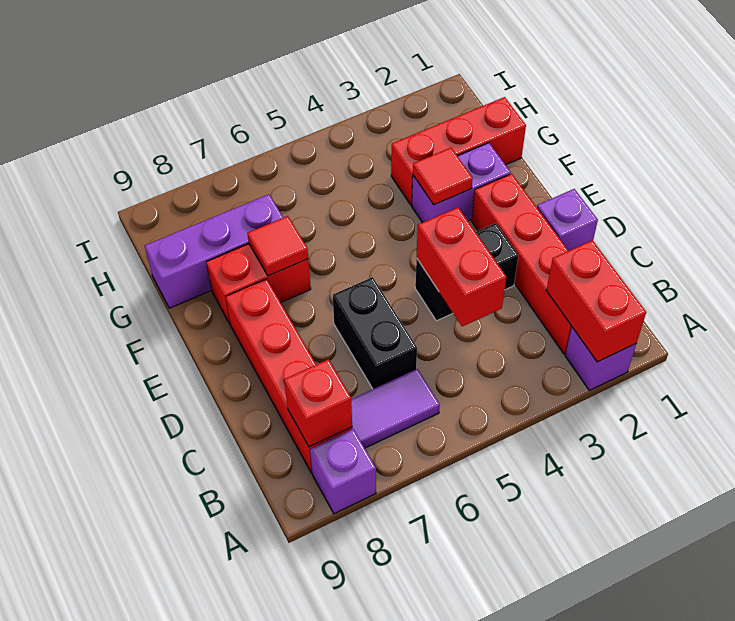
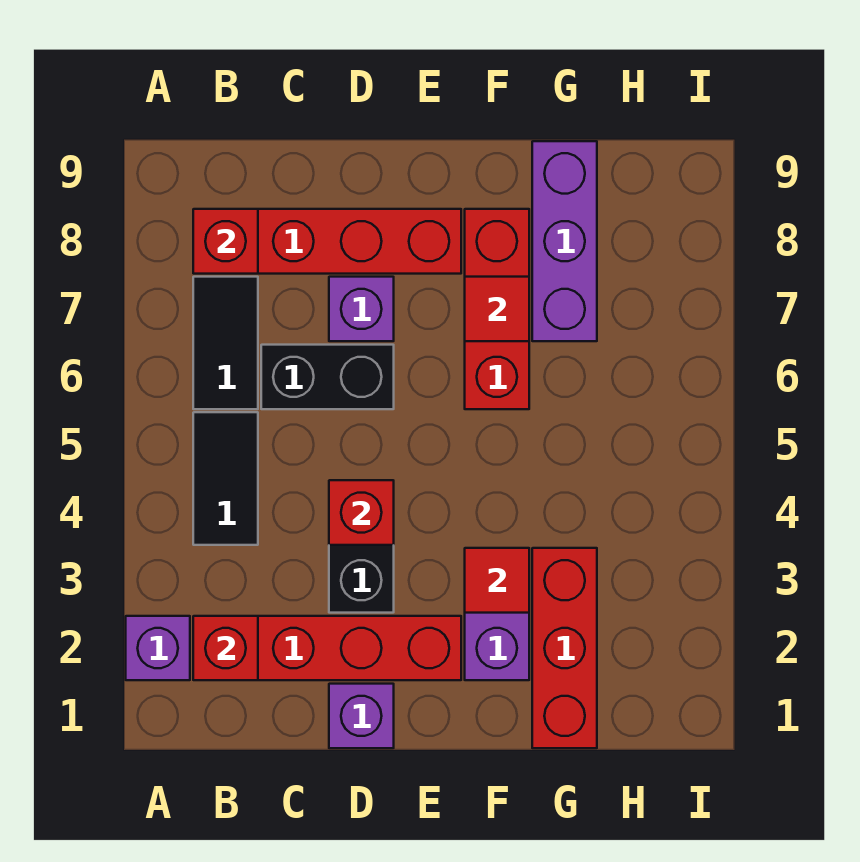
red brick A2:B2 level 2 -> red brick B2 level 2
purple brick A8 level 1 -> purple brick D7 level 1
none -> black tile B4:B5 level 1
purple tile B6:B7 level 1 -> black tile B6:B7 level 1
red brick C4:D4 level 2 -> red brick D4 level 2
red brick F7:F8 level 1 -> red brick F6:F8 level 1

